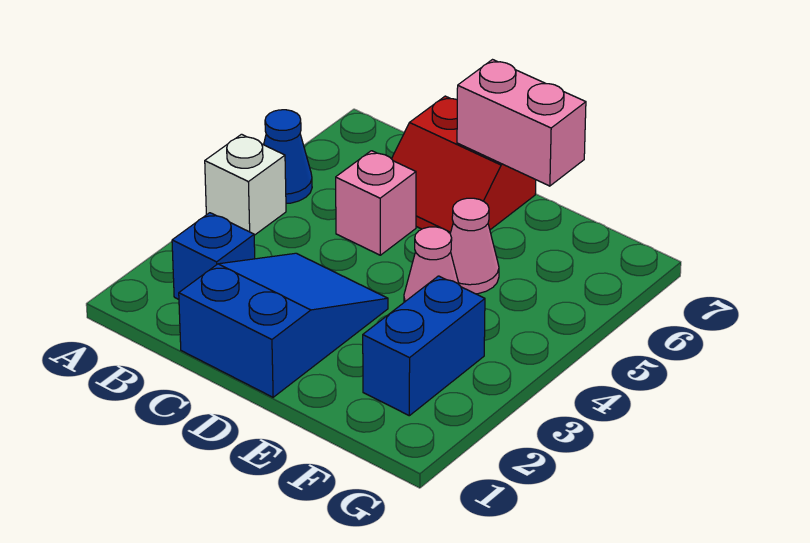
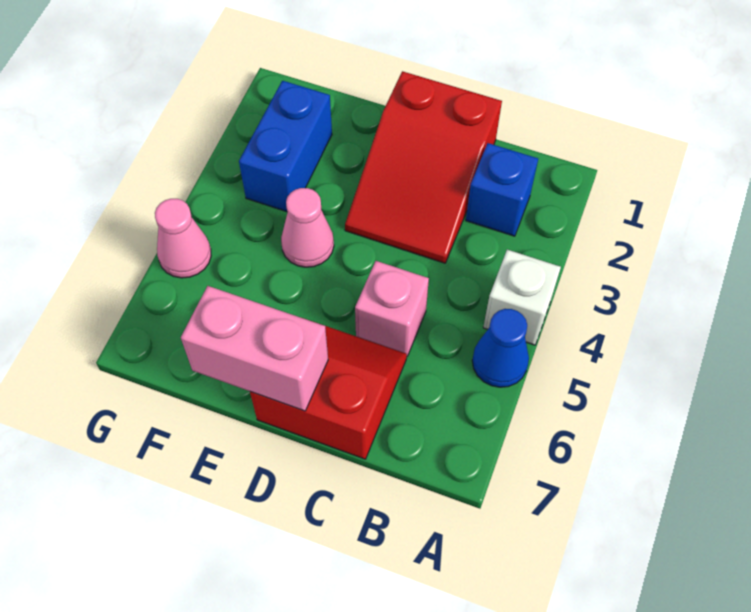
blue slope C1:D3 level 1 top 1 -> red slope C1:D3 level 1 top 1
pink cone E5 level 1 -> pink cone G5 level 1

